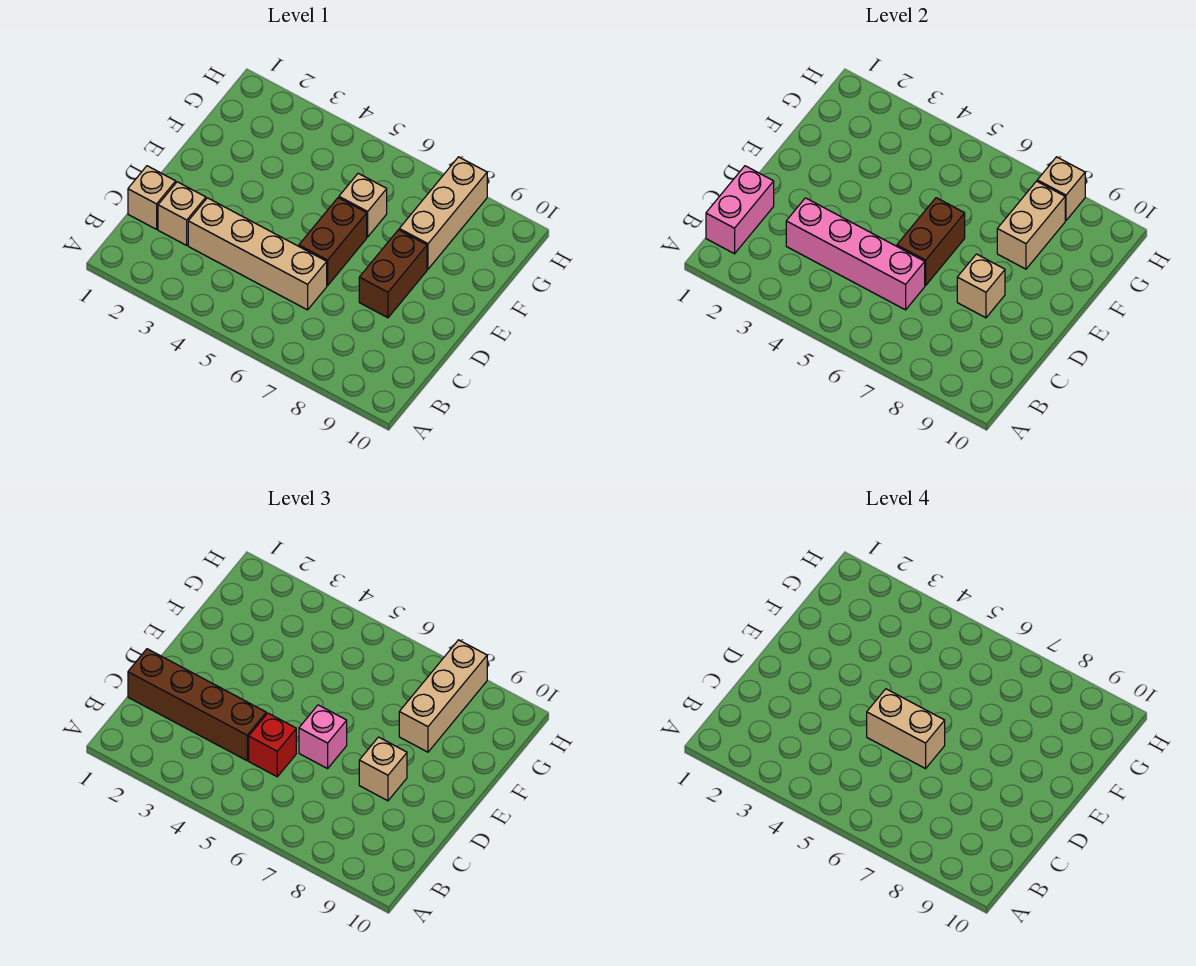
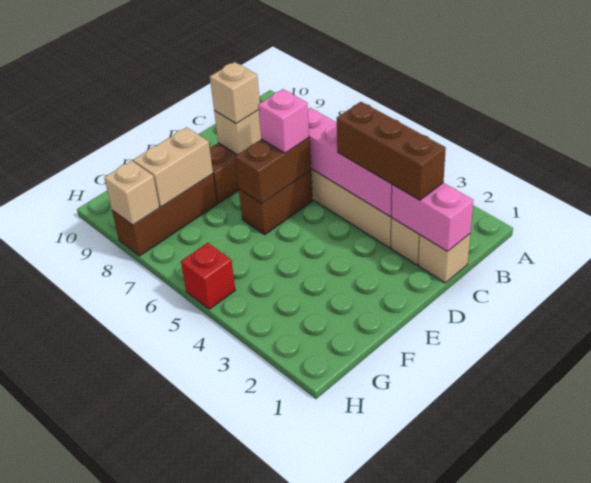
pink brick B1:C1 level 2 -> pink brick C1:C2 level 2
brown brick C1:C4 level 3 -> brown brick C2:C4 level 3
red brick C5 level 3 -> red brick H5 level 1
tan brick D5:D6 level 4 -> none
tan brick F6 level 1 -> none
tan brick F8:H8 level 1 -> brown brick F8:H8 level 1
tan brick F8:H8 level 3 -> none

